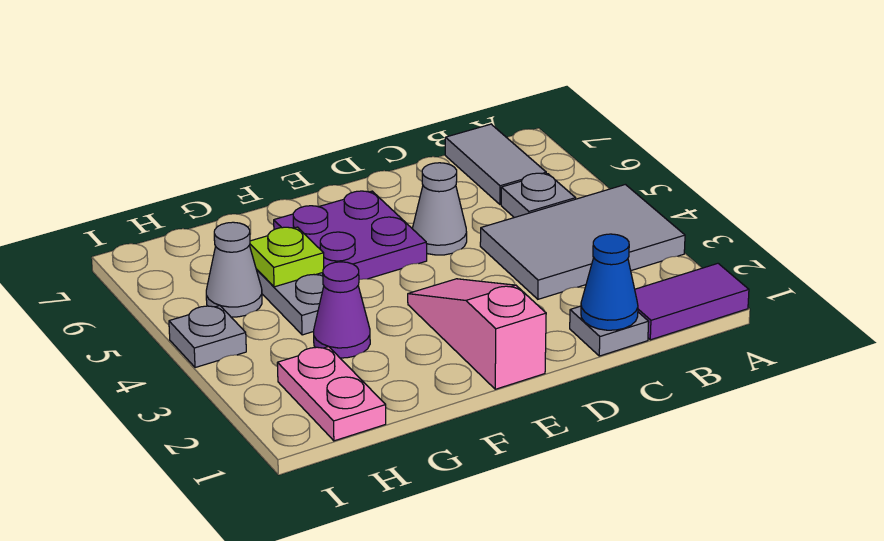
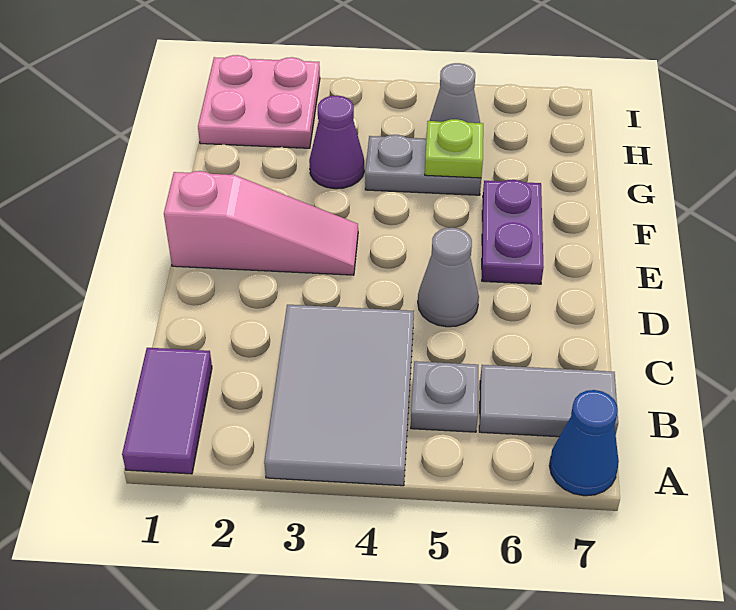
grey plate C1 level 1 -> none
blue cone C1 level 2 -> blue cone A7 level 1
purple plate E5:F6 level 1 -> purple plate E6:F6 level 1
pink plate H1:H2 level 1 -> pink plate H1:I2 level 1
grey plate I4 level 1 -> none

